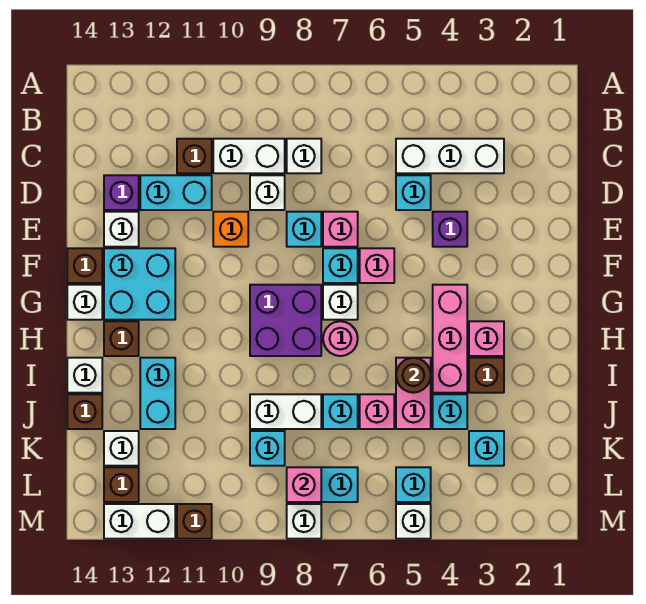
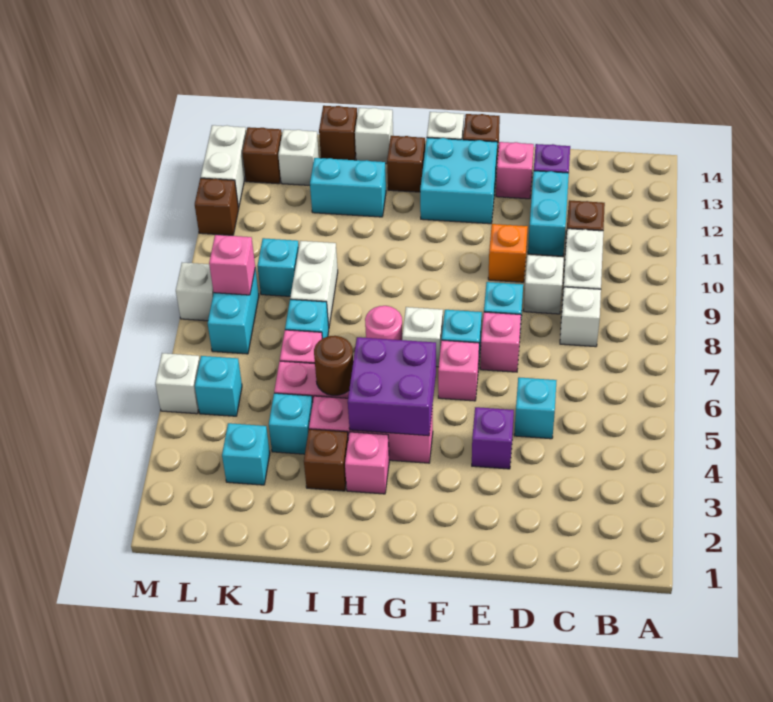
white brick C3:C5 level 1 -> none
white brick E13 level 1 -> pink brick E13 level 1
purple brick G8:H9 level 1 -> purple brick G4:H5 level 2

